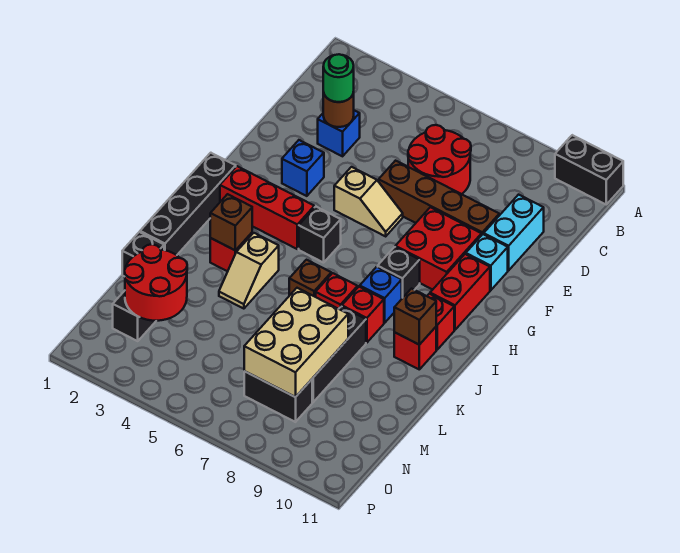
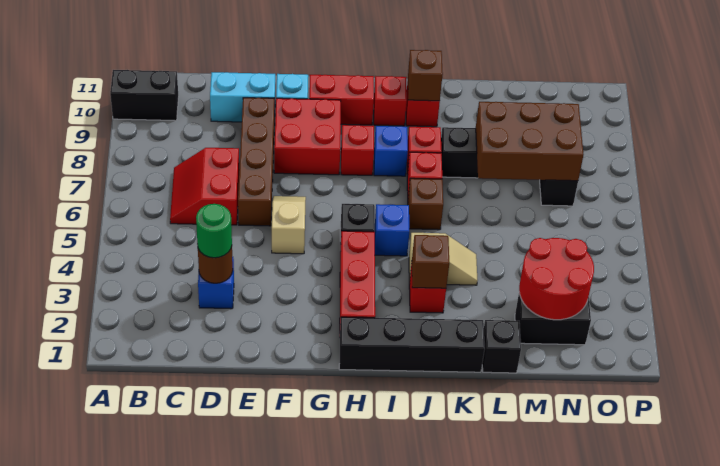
black brick A10:A11 level 1 -> black brick A10:B10 level 1
red round brick C6:D7 level 1 -> red slope C6:D7 level 1 top D
blue brick F3 level 1 -> blue brick I5 level 1
black brick H8 level 1 -> red brick H8 level 1
tan brick L7:N8 level 2 -> brown brick L7:N8 level 2

